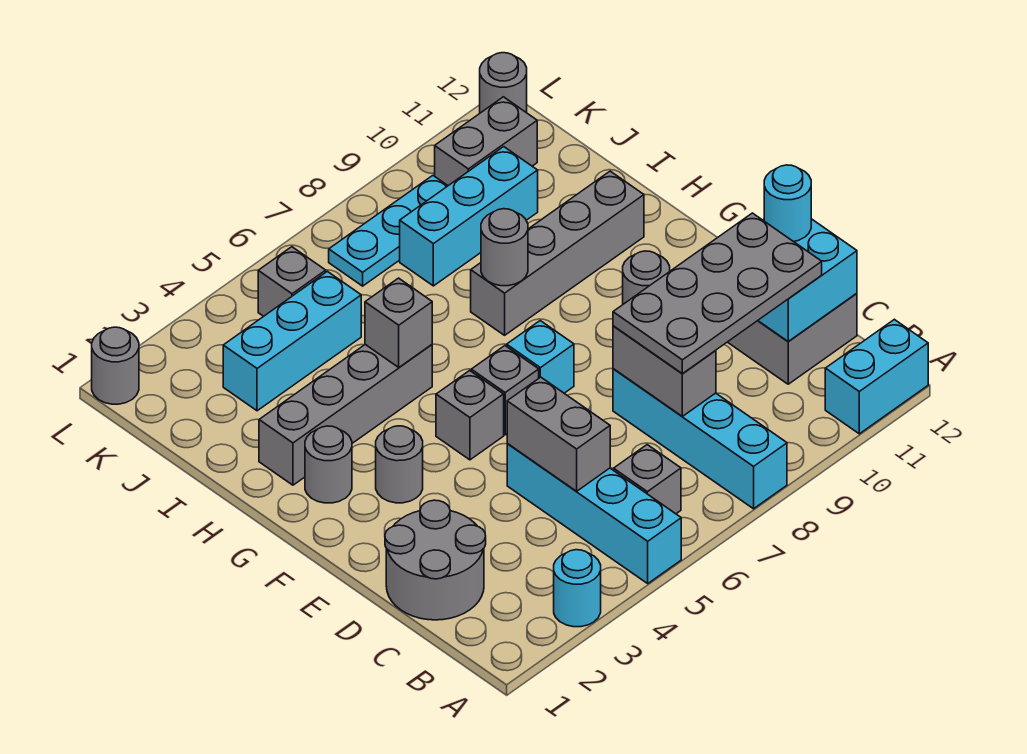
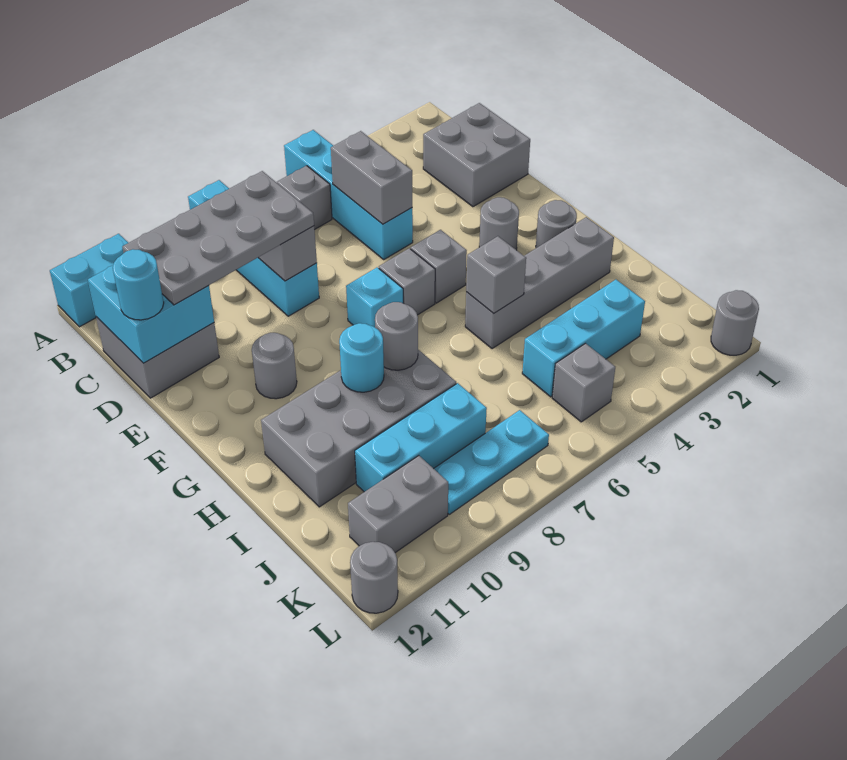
cyan round brick A3 level 1 -> cyan round brick H9 level 2
grey round brick C1:D2 level 1 -> grey brick C1:D2 level 1
grey brick H8:H11 level 1 -> grey brick H8:I11 level 1

